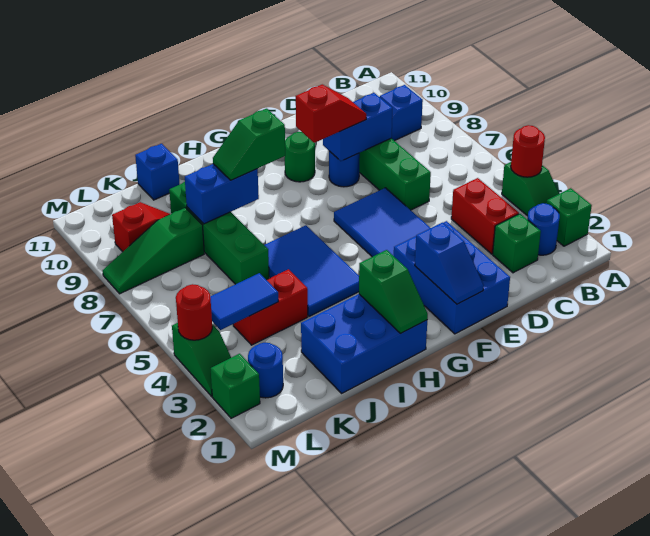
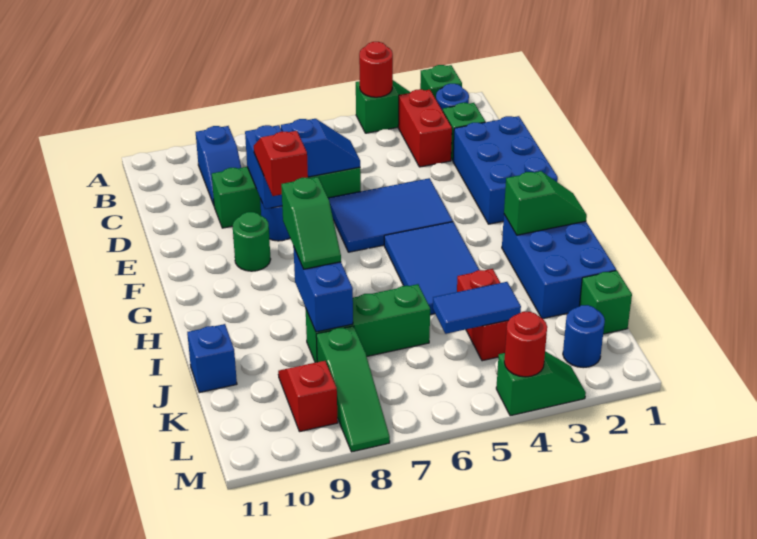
red brick C3:C4 level 1 -> red brick B3:C3 level 1
blue brick E1:F3 level 1 -> blue brick D1:F2 level 1
blue slope F1:F2 level 2 top 2 -> blue slope D6:D7 level 2 top 7
blue tile H4:I6 level 1 -> blue tile G4:I5 level 1
green brick J6:J9 level 1 -> green brick J6:J8 level 1
blue tile K4:L4 level 2 -> blue tile K4:K5 level 2
green brick M2 level 1 -> green brick K1 level 1

